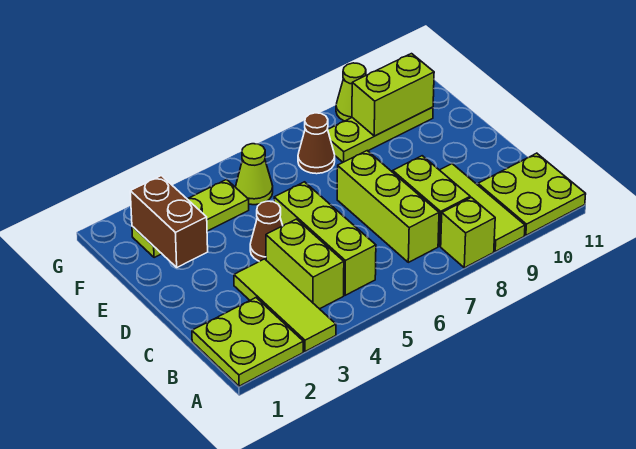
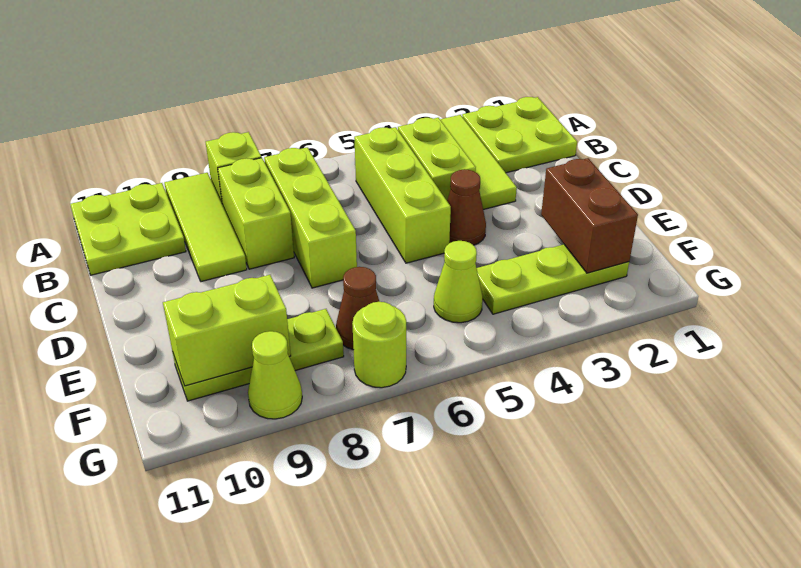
none -> lime round brick G7 level 1

